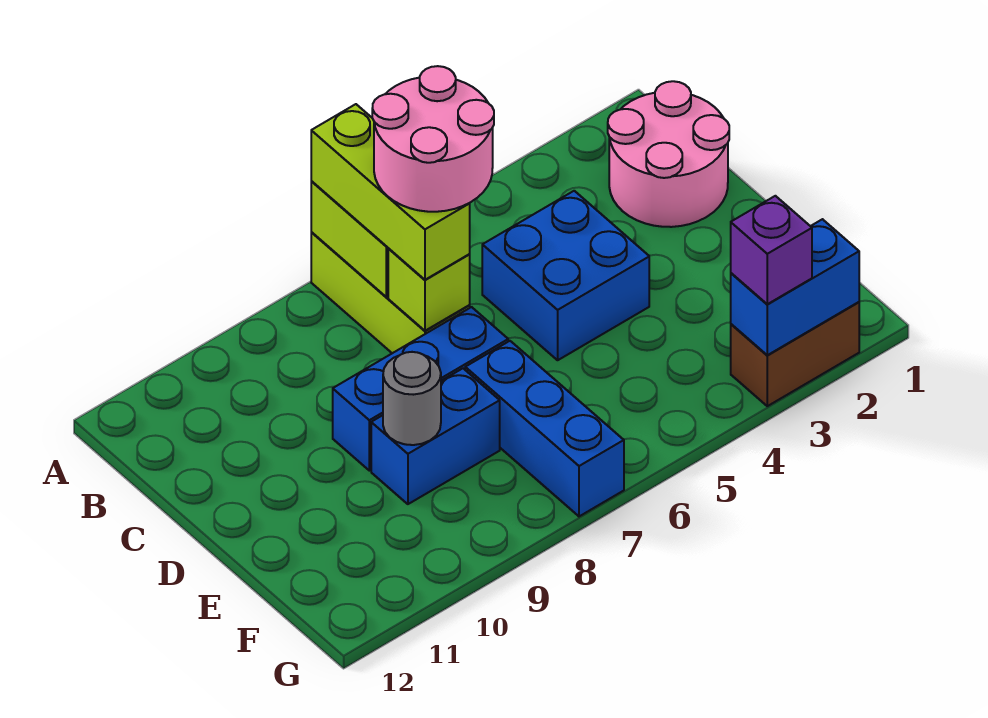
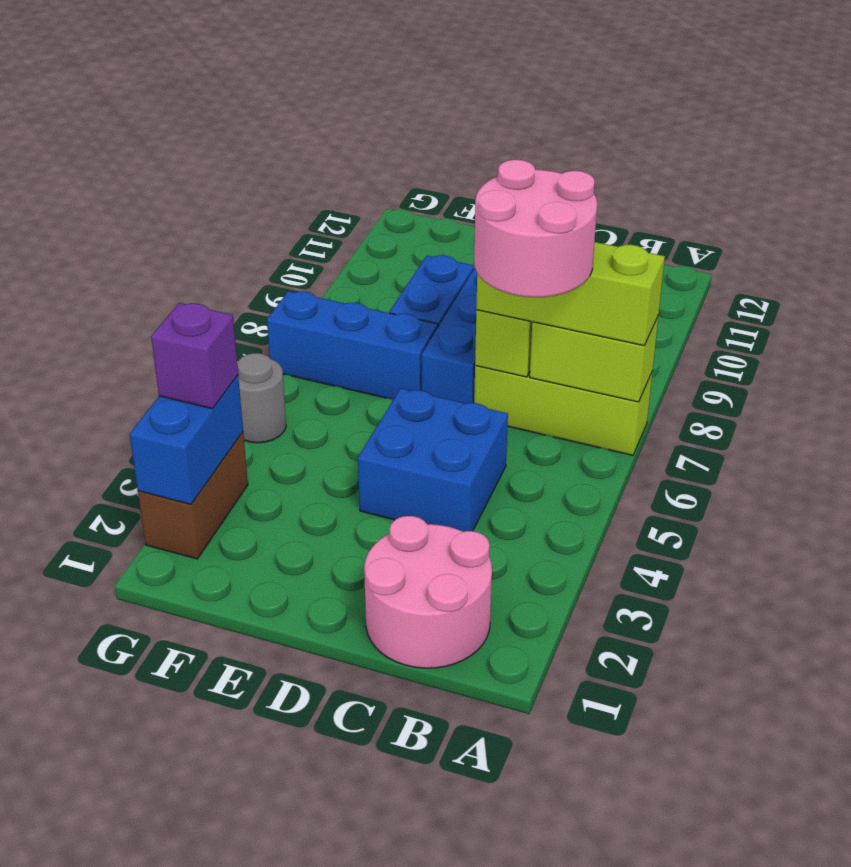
grey round brick E9 level 2 -> grey round brick G5 level 1

